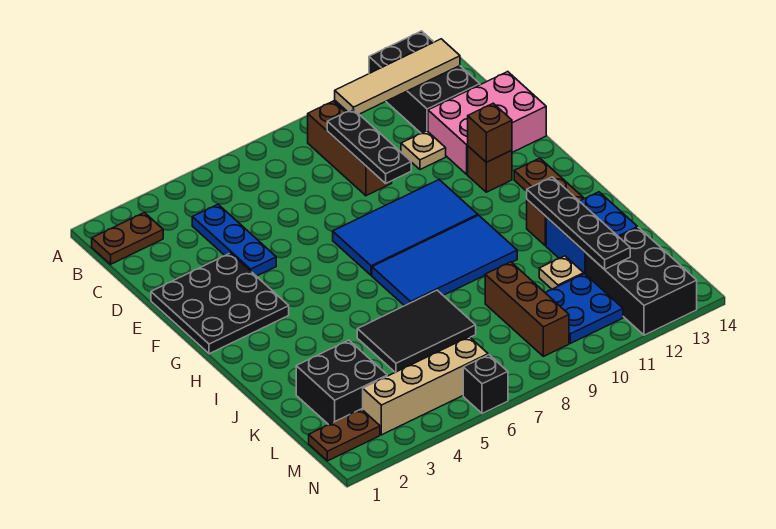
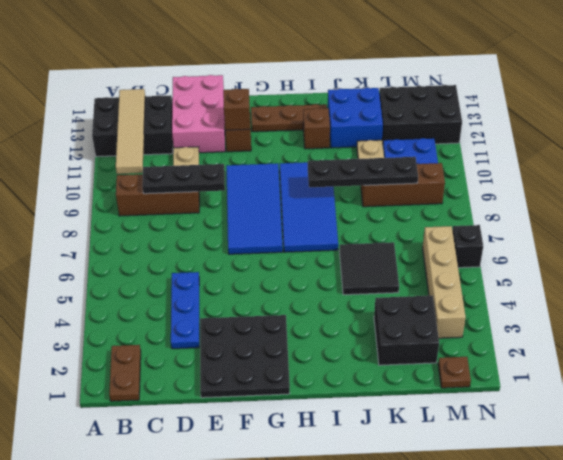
blue plate C4:E4 level 1 -> blue plate D3:D5 level 1
black plate I12:L12 level 2 -> black plate I9:L9 level 2
black tile J5:K7 level 1 -> black tile J5:K6 level 1
brown plate M1:M2 level 1 -> brown plate M1 level 1

